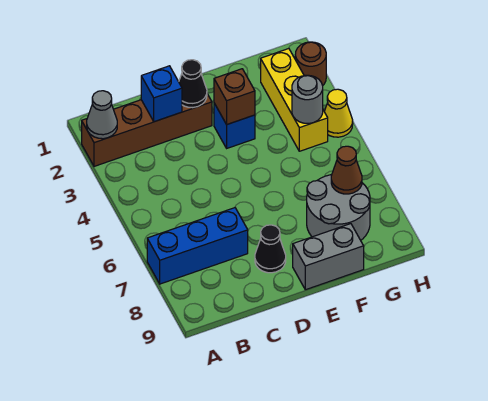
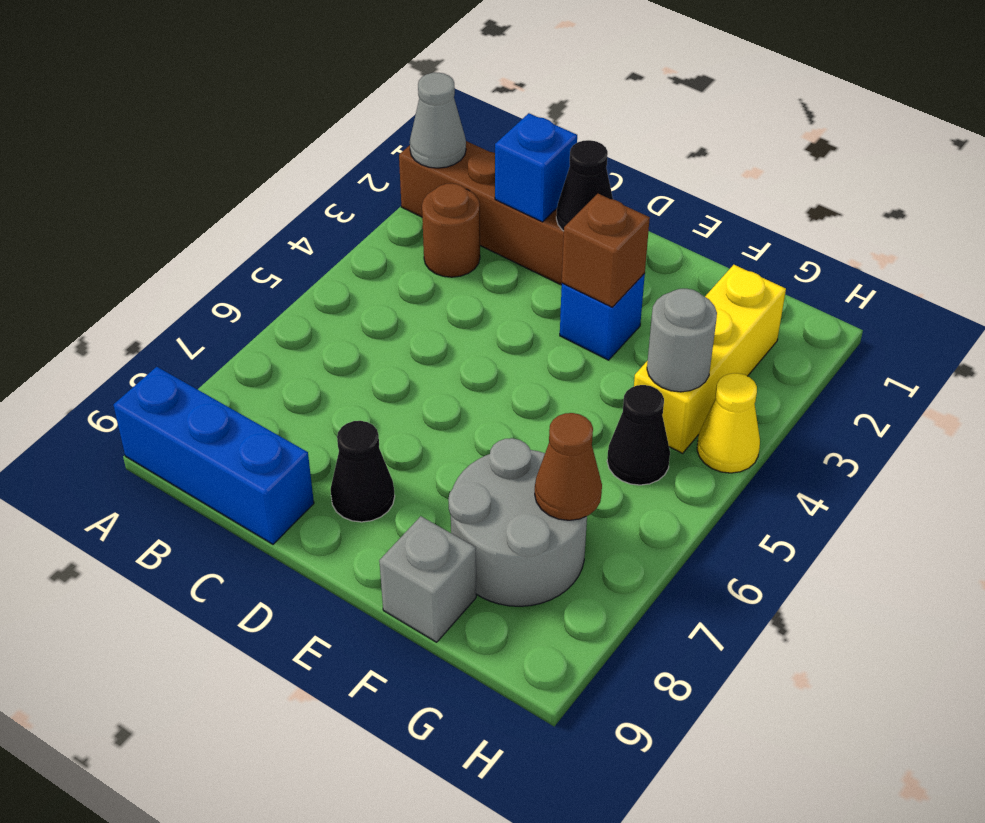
blue brick A7:C7 level 1 -> blue brick A9:C9 level 1
grey brick E9:F9 level 1 -> grey brick F9 level 1
none -> black cone G5 level 1
brown round brick H2 level 1 -> brown round brick B3 level 1

